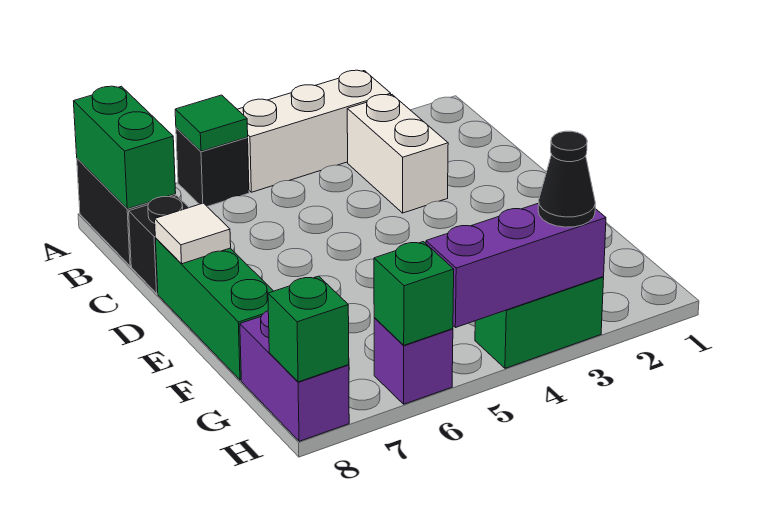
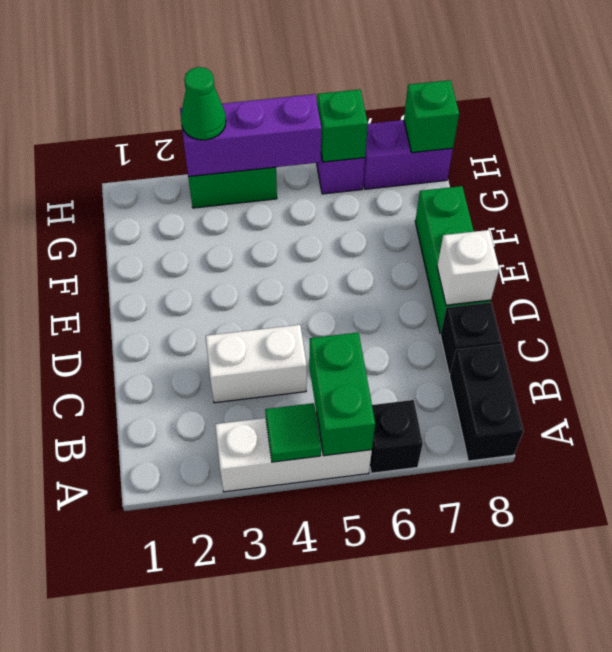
green tile A6 level 2 -> green tile A4 level 2
green brick A8:B8 level 2 -> green brick A5:B5 level 2
white brick B3:C3 level 1 -> white brick C3:C4 level 1
white tile D8 level 2 -> white brick D8 level 2
purple brick G8:H8 level 1 -> purple brick H7:H8 level 1
black cone H3 level 3 -> green cone H3 level 3

